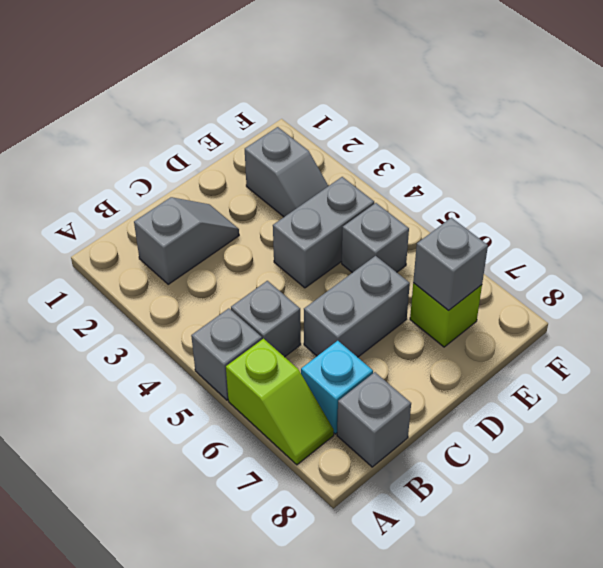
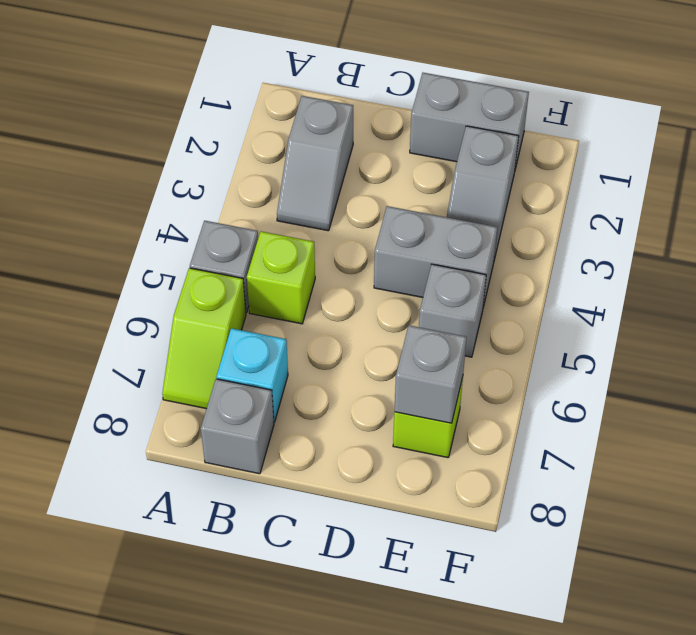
grey slope B2:C2 level 1 top B -> grey slope B2:B3 level 1 top 2
grey brick B5 level 1 -> lime brick B5 level 1
grey brick C6:D6 level 1 -> grey brick D1:E1 level 1

